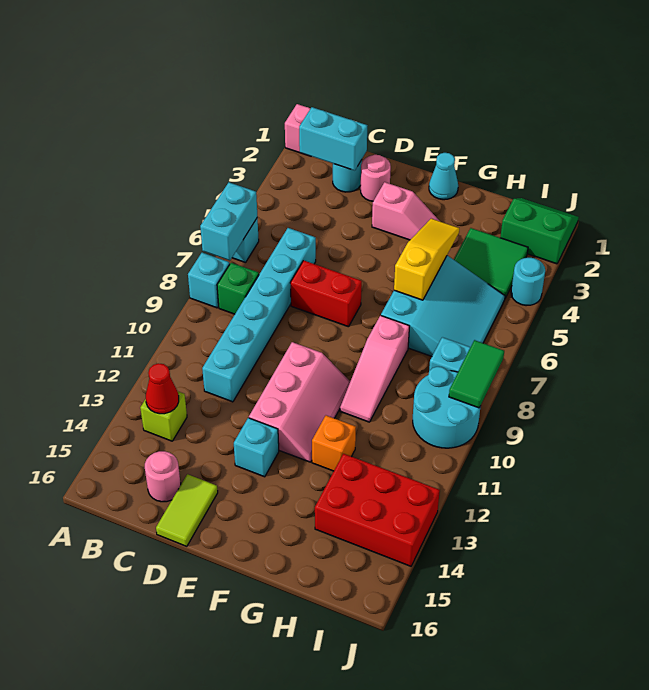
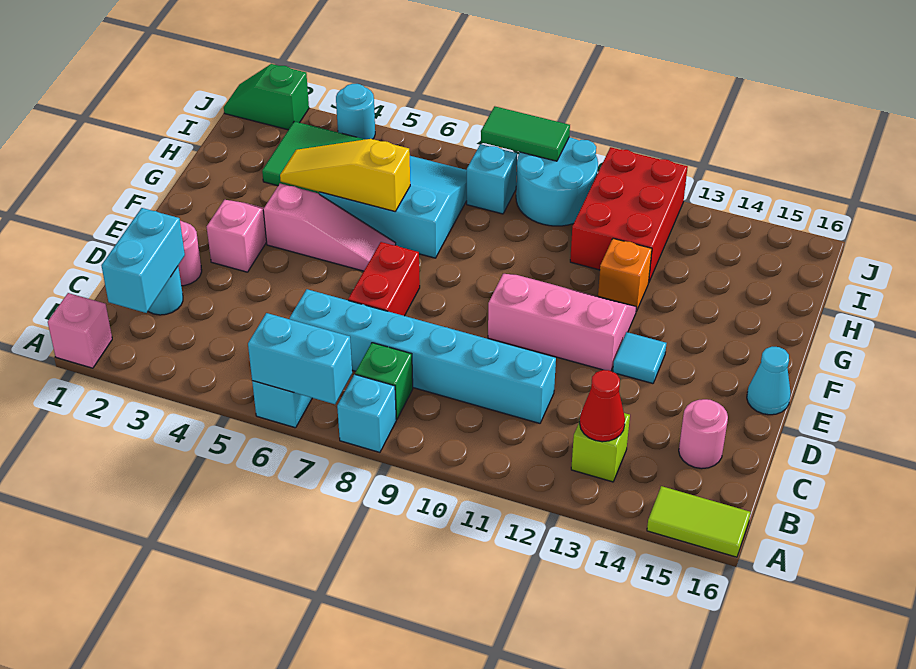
lime tile D15:D16 level 1 -> lime tile A15:A16 level 1
cyan brick E13 level 1 -> cyan tile E13 level 1
cyan cone F1 level 1 -> cyan cone E16 level 1
pink slope G8:G10 level 1 top 8 -> pink slope F4:F6 level 1 top 4
red brick H13:J14 level 1 -> red brick H11:J12 level 1
green slope I1:J2 level 1 top 2 -> green slope J1:J2 level 1 top 2

